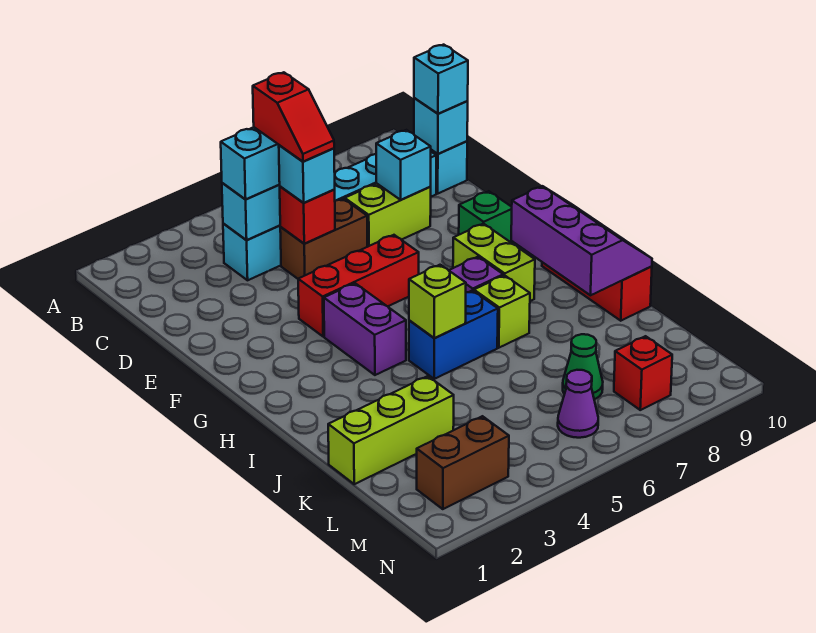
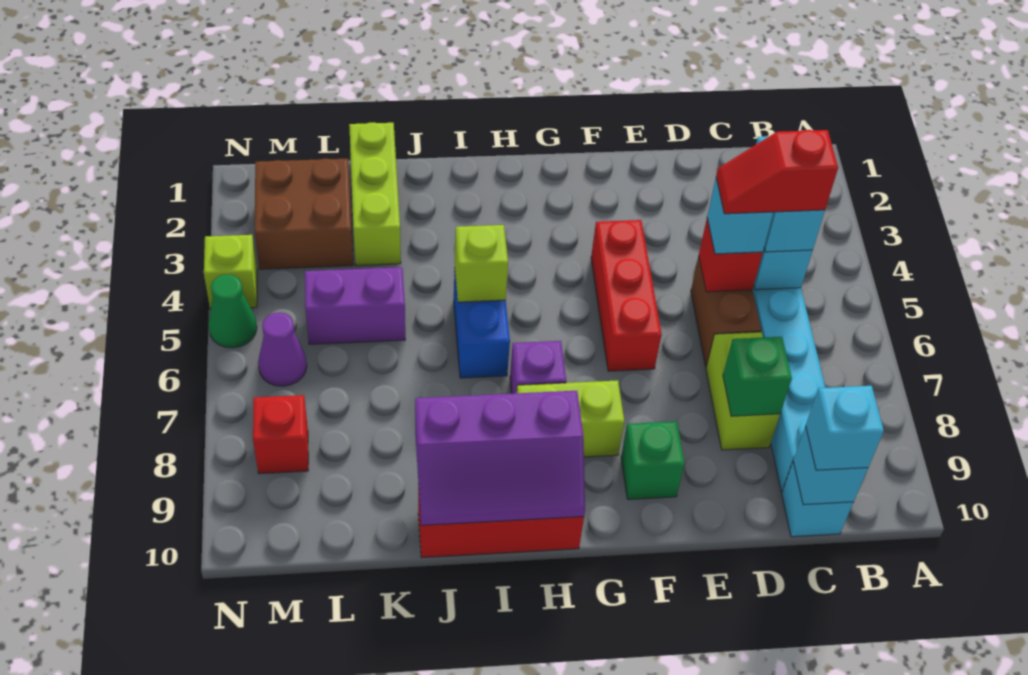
cyan brick D8 level 2 -> green brick D8 level 2
purple brick G4:H4 level 1 -> purple brick K5:L5 level 1
lime brick I7 level 1 -> lime brick N4 level 1
green cone L7 level 1 -> green cone N5 level 1
brown brick M2:M3 level 1 -> brown brick L2:M3 level 1

